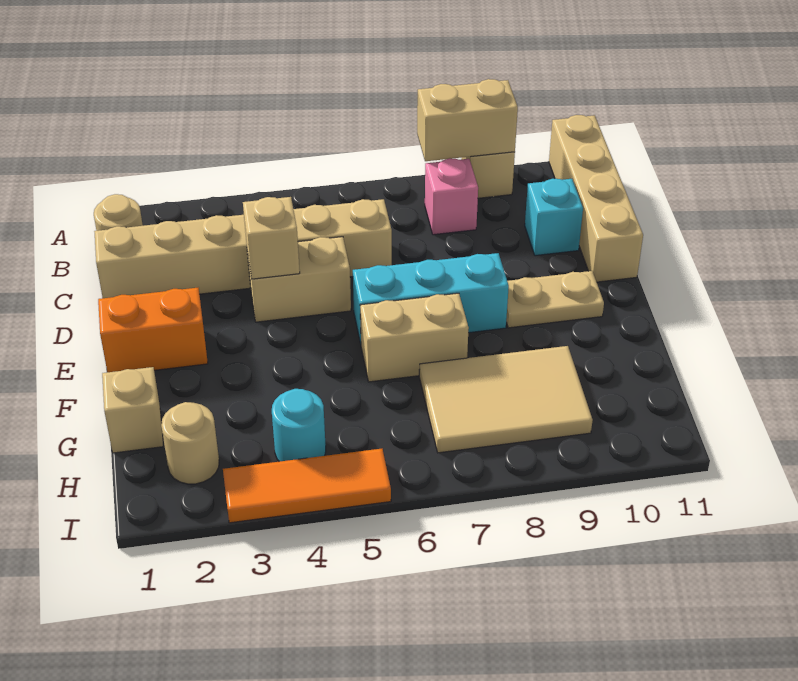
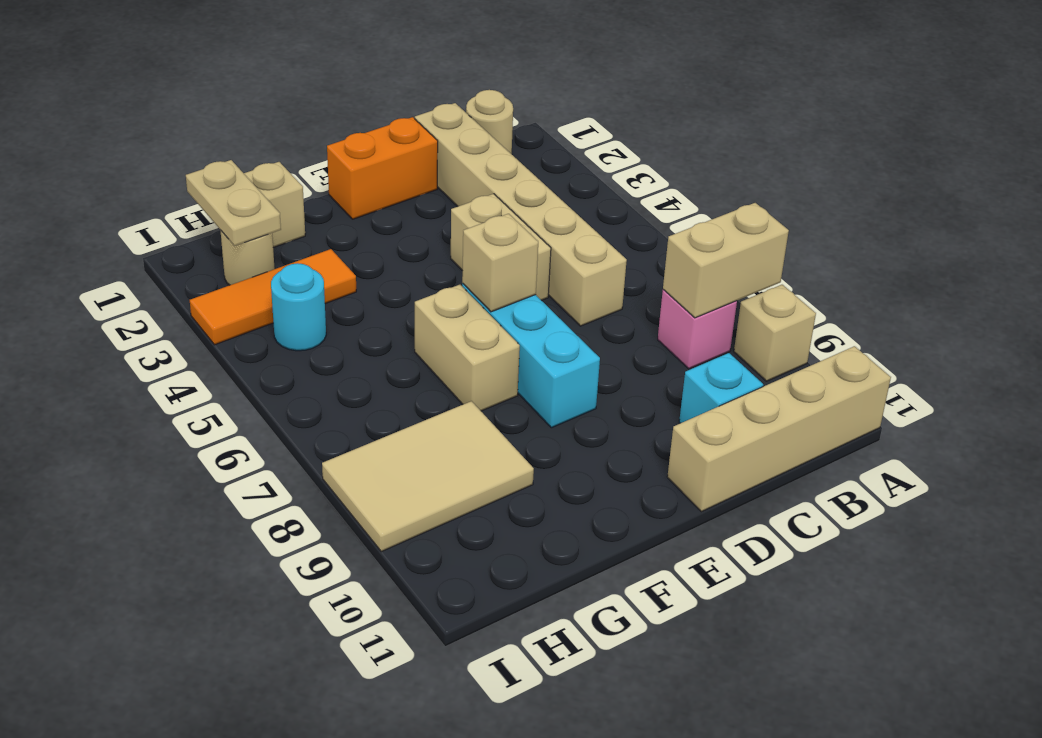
tan brick A8:A9 level 2 -> tan brick A8:B8 level 2
tan brick D4 level 2 -> tan brick E6 level 2
orange brick E1:E2 level 1 -> orange brick D1:E1 level 1
tan plate E9:E10 level 1 -> tan plate H1:H2 level 2
tan tile G7:H9 level 1 -> tan tile G8:I9 level 1
orange tile I3:I5 level 1 -> orange tile G3:I3 level 1

